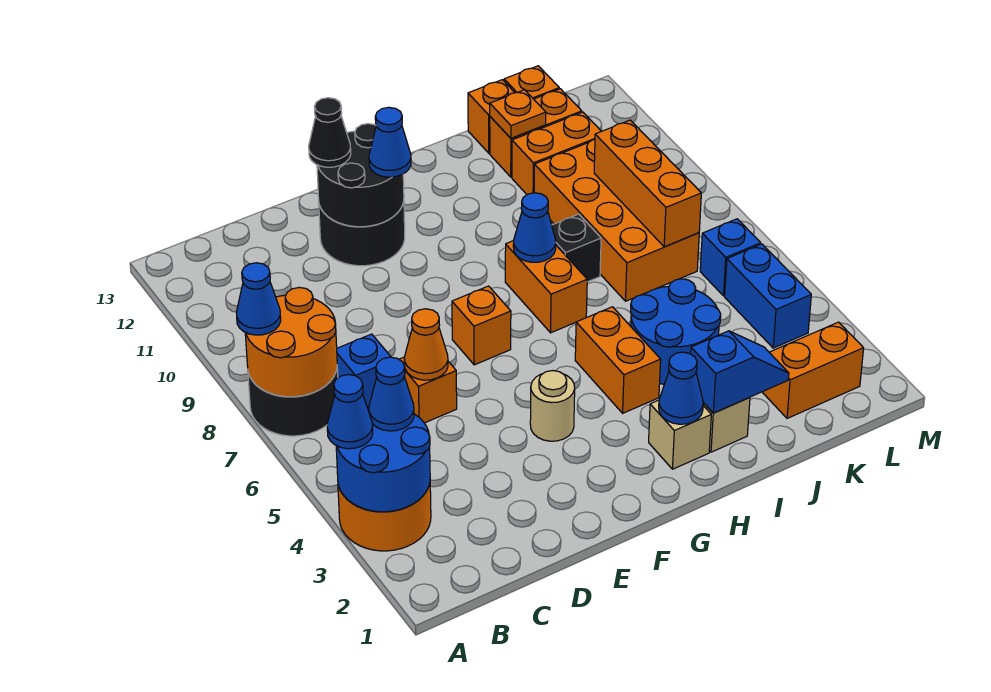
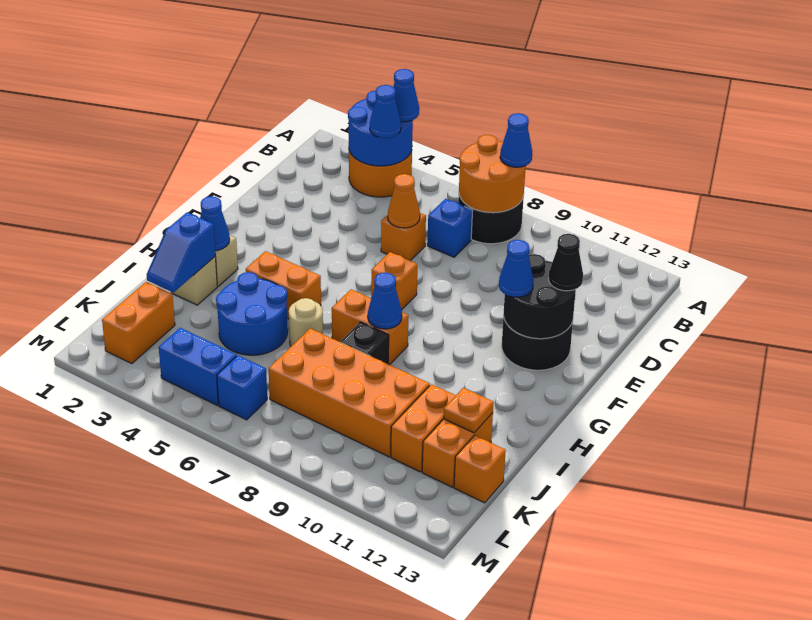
tan round brick F4 level 1 -> tan round brick I6 level 1
orange brick J13 level 1 -> none
orange brick K7:K9 level 2 -> none

